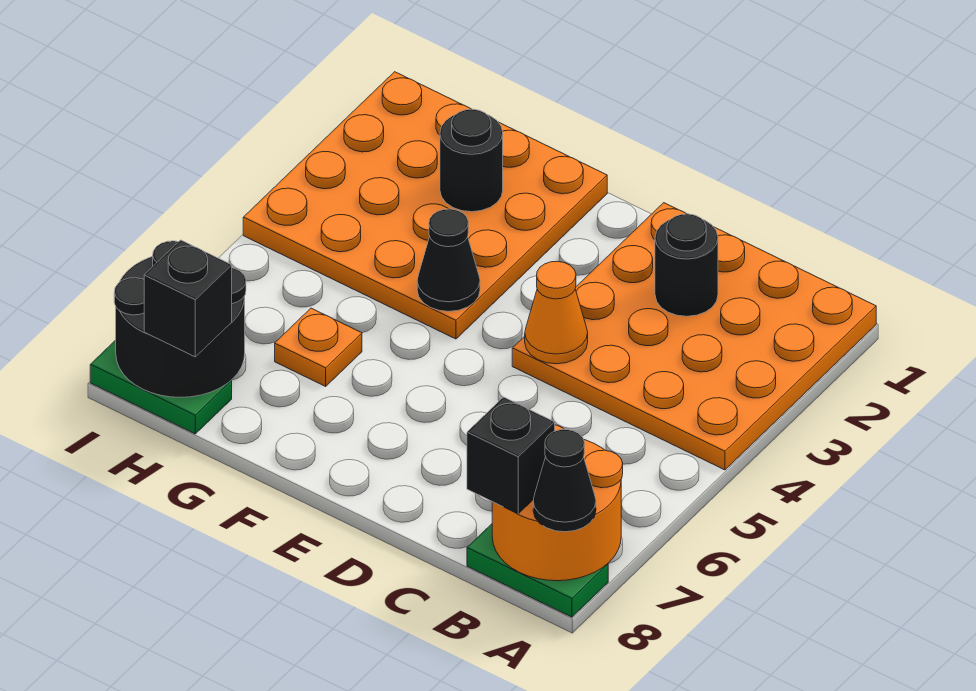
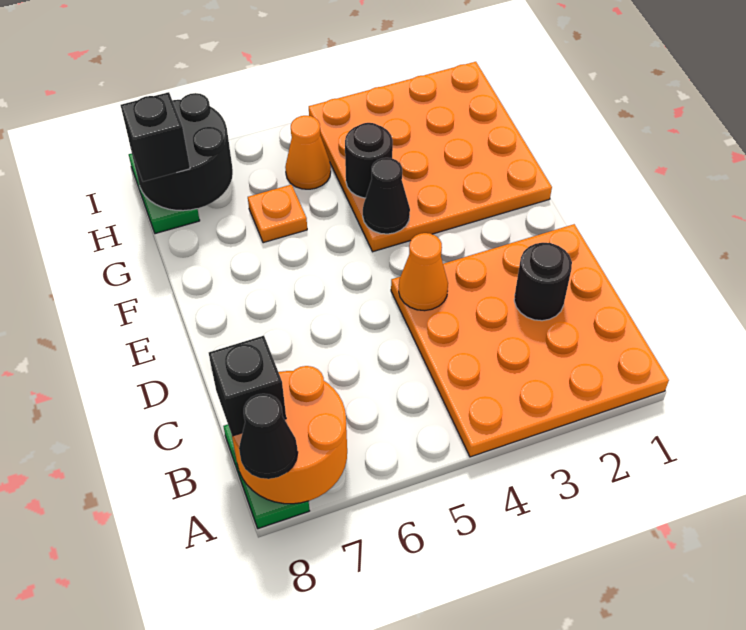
black round brick G2 level 2 -> black round brick G4 level 2
none -> orange cone H5 level 1

